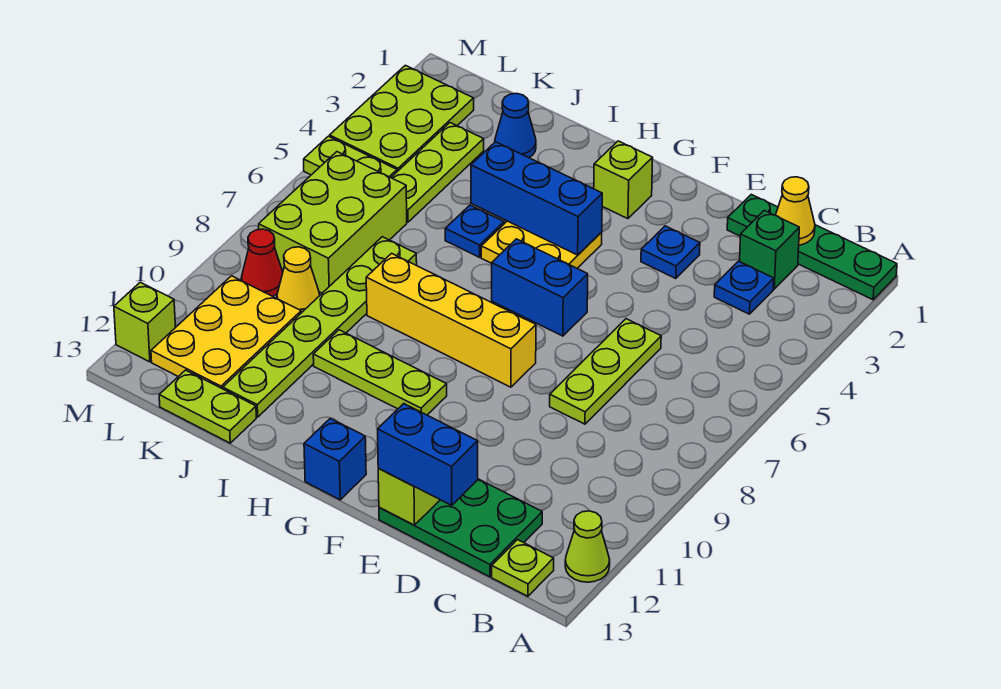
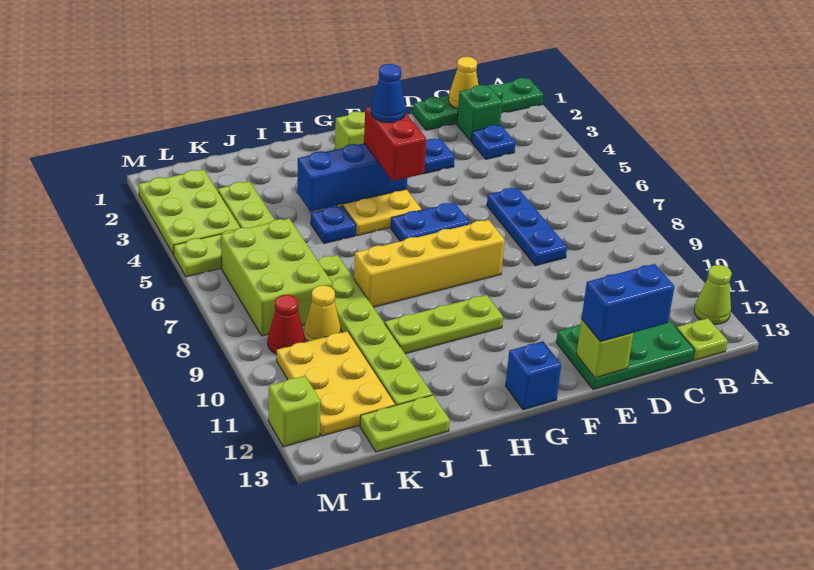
lime plate D6:D8 level 1 -> blue plate D6:D8 level 1
blue brick F6:G6 level 1 -> blue plate F6:G6 level 1
none -> red brick G4:G5 level 3
blue cone J2 level 1 -> blue cone G4 level 4

